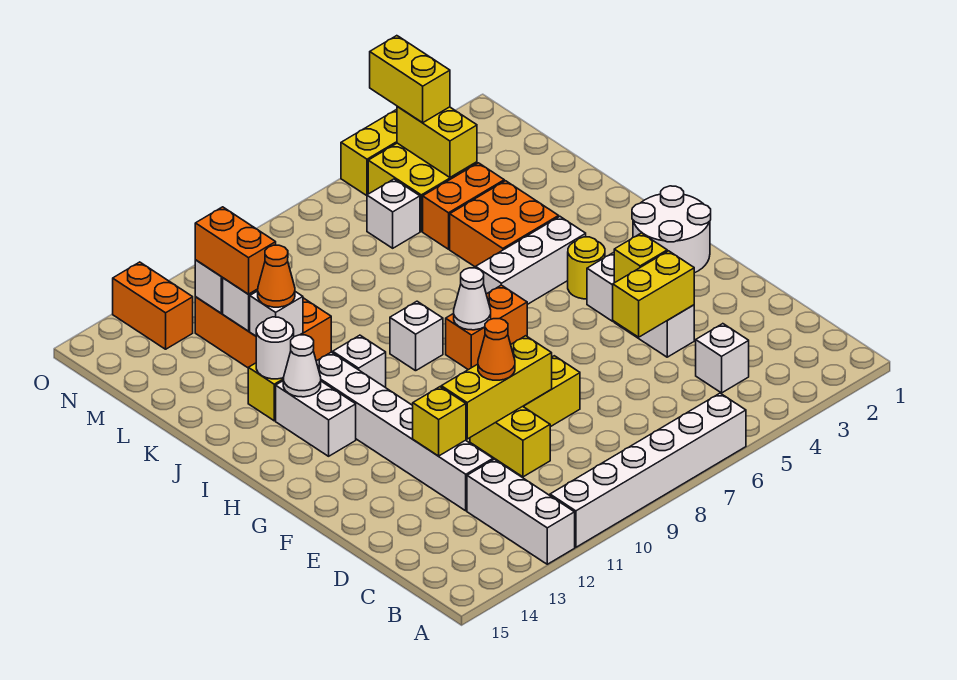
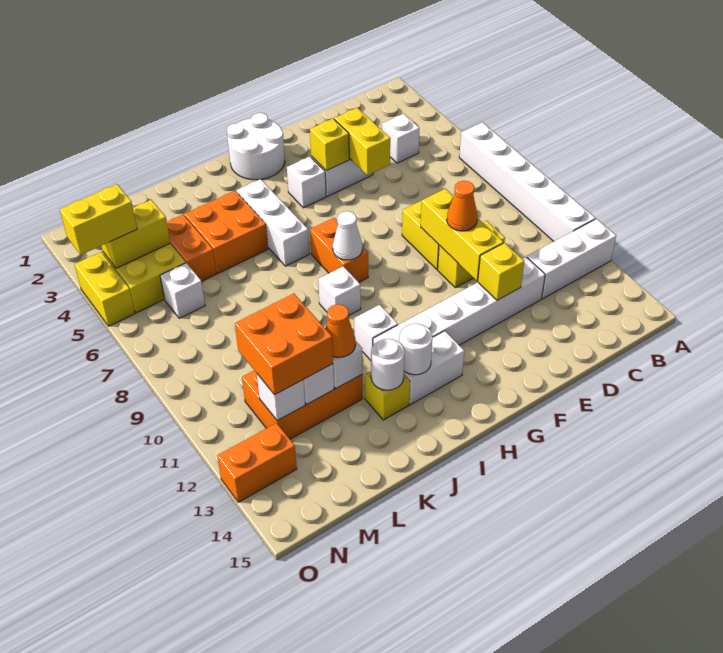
yellow round brick H4 level 1 -> none
white cone I13 level 2 -> white round brick I13 level 2
orange brick L12:M12 level 3 -> orange brick L11:M12 level 3

